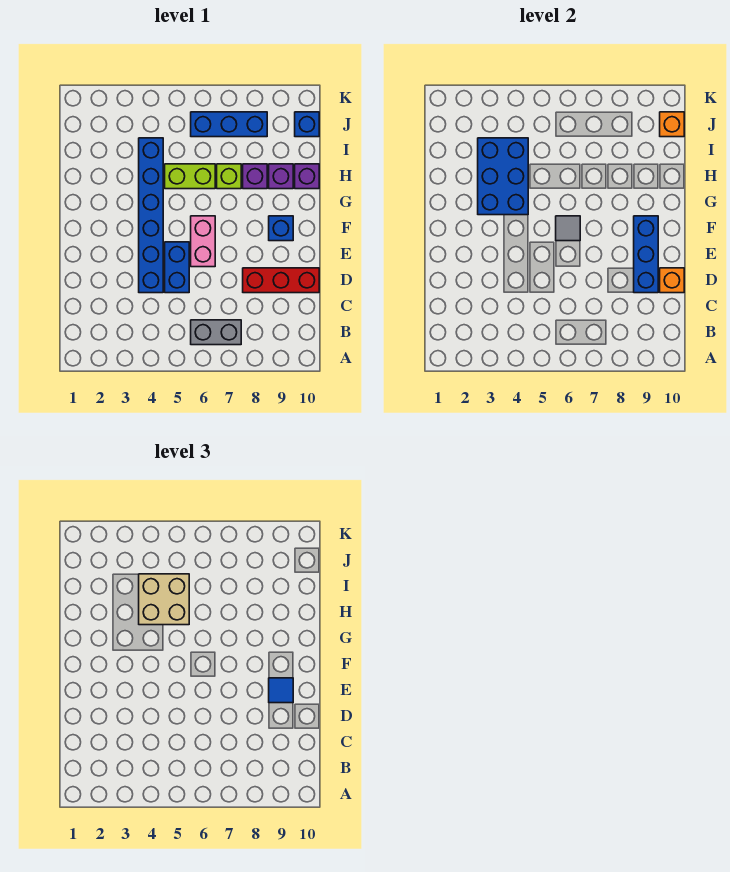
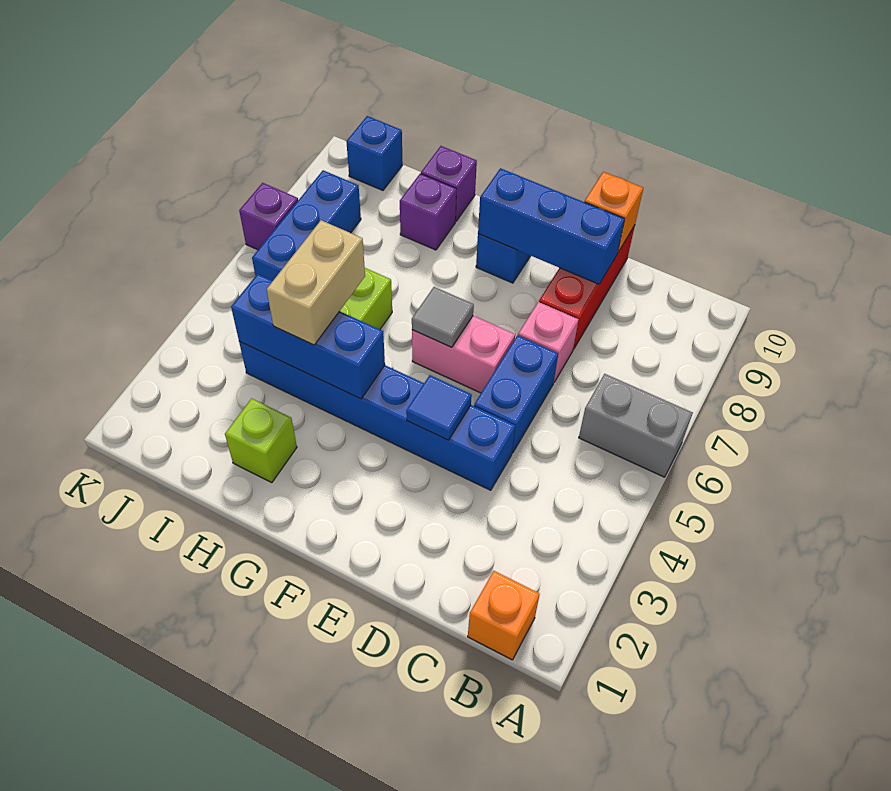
grey brick B6:B7 level 1 -> grey brick A6:B6 level 1
blue brick D5:E5 level 1 -> blue brick D5:D6 level 1
none -> pink brick D7 level 1
blue tile E9 level 3 -> blue tile E4 level 2
blue brick G3:I4 level 2 -> blue brick G4:I4 level 2
tan brick H4:I5 level 3 -> tan brick H4:H5 level 3
lime brick H7 level 1 -> lime brick H2 level 1
purple brick H8 level 1 -> purple brick K7 level 1
orange brick J10 level 2 -> orange brick B1 level 1

